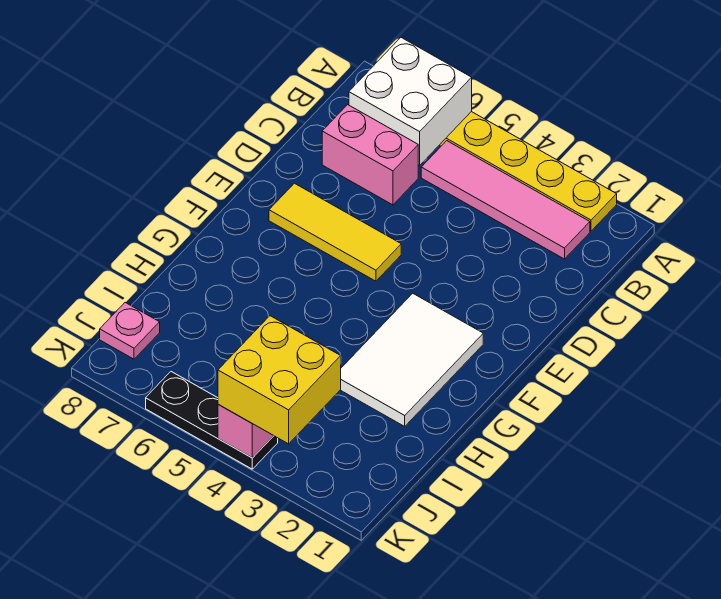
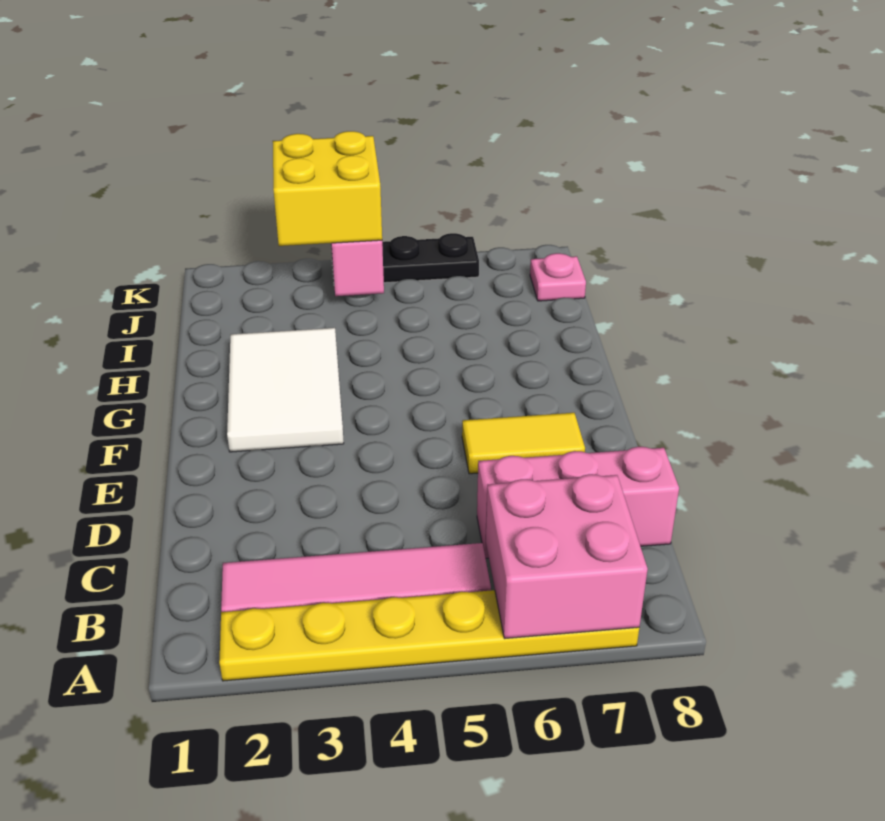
white brick A6:B7 level 2 -> pink brick A6:B7 level 2
pink brick C6:C7 level 1 -> pink brick C6:C8 level 1
yellow tile E5:E7 level 1 -> yellow tile E6:E7 level 1

